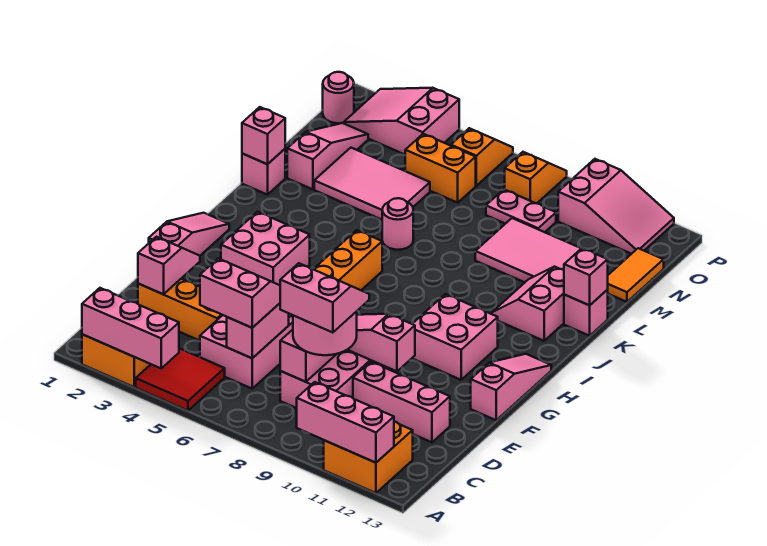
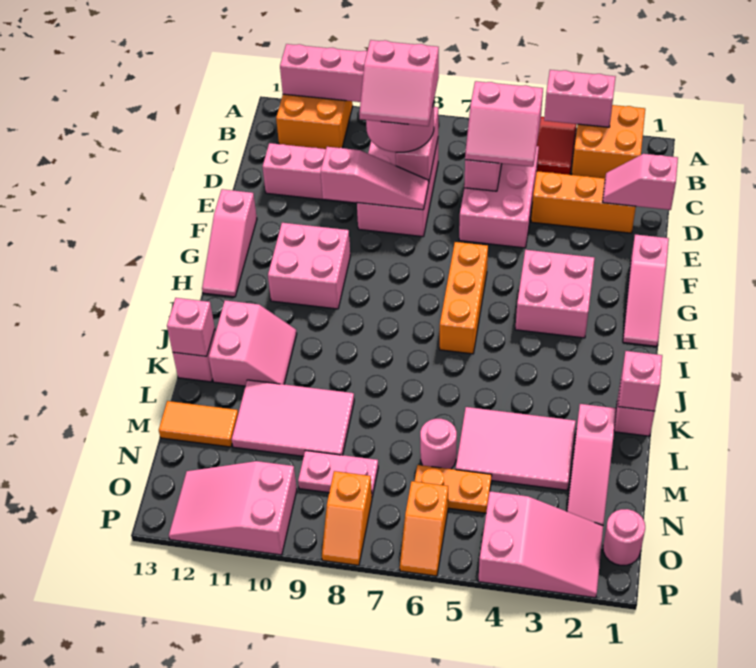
pink brick A2:A4 level 2 -> pink brick A3:A4 level 2
pink slope D2:E2 level 2 top D -> pink slope D1:D2 level 2 top 1
pink round brick K6 level 1 -> pink round brick M6 level 1
orange tile M13:N13 level 1 -> orange tile M12:M13 level 1
orange brick N5:N6 level 1 -> orange plate N5:N6 level 1

